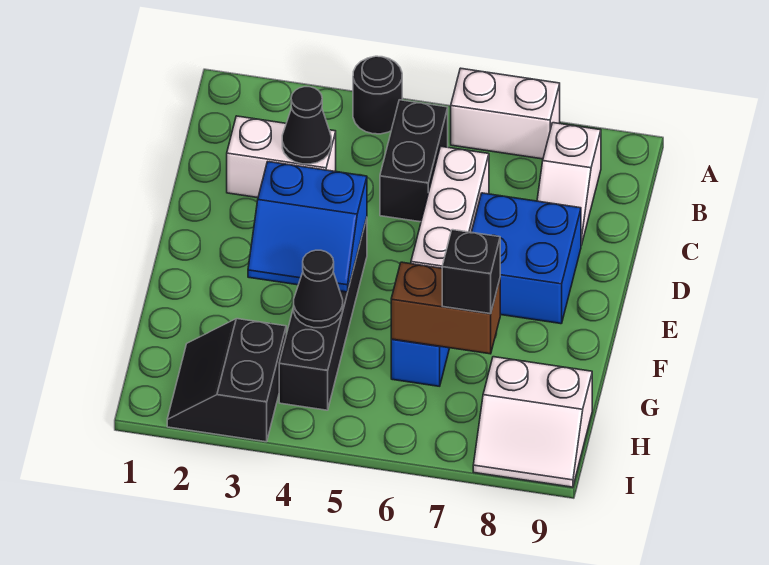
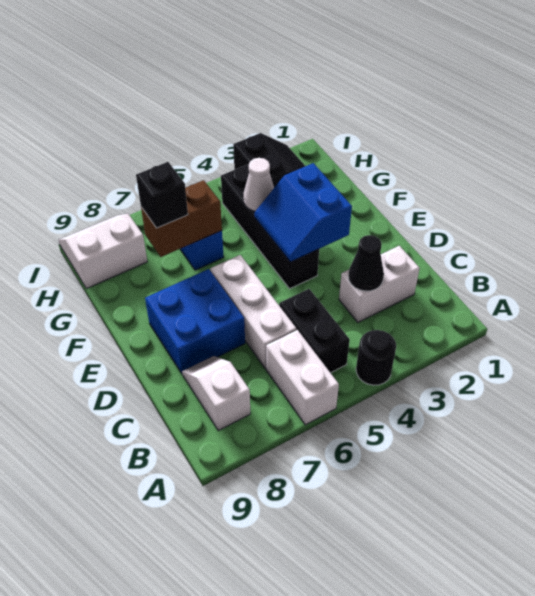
white brick A6:A7 level 1 -> white brick A6:B6 level 1
blue slope E3:F4 level 2 top E -> blue slope E3:F4 level 2 top 3
black cone G4 level 2 -> white cone G4 level 2

